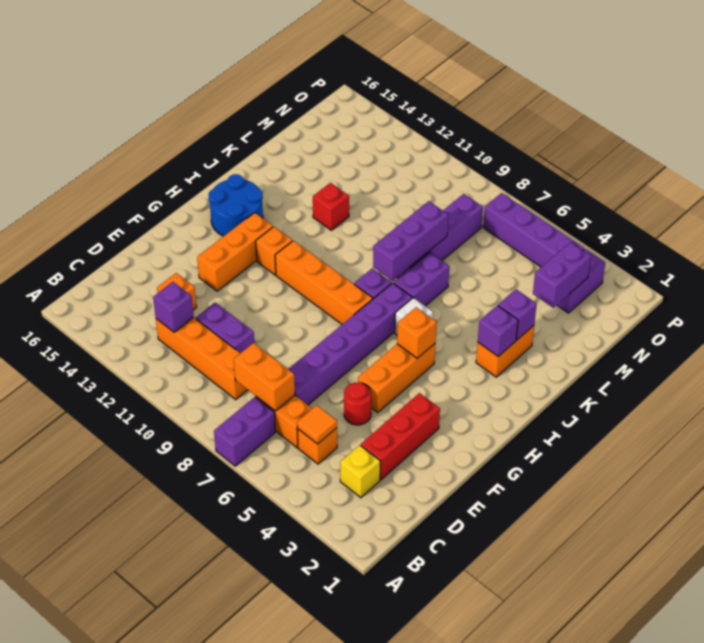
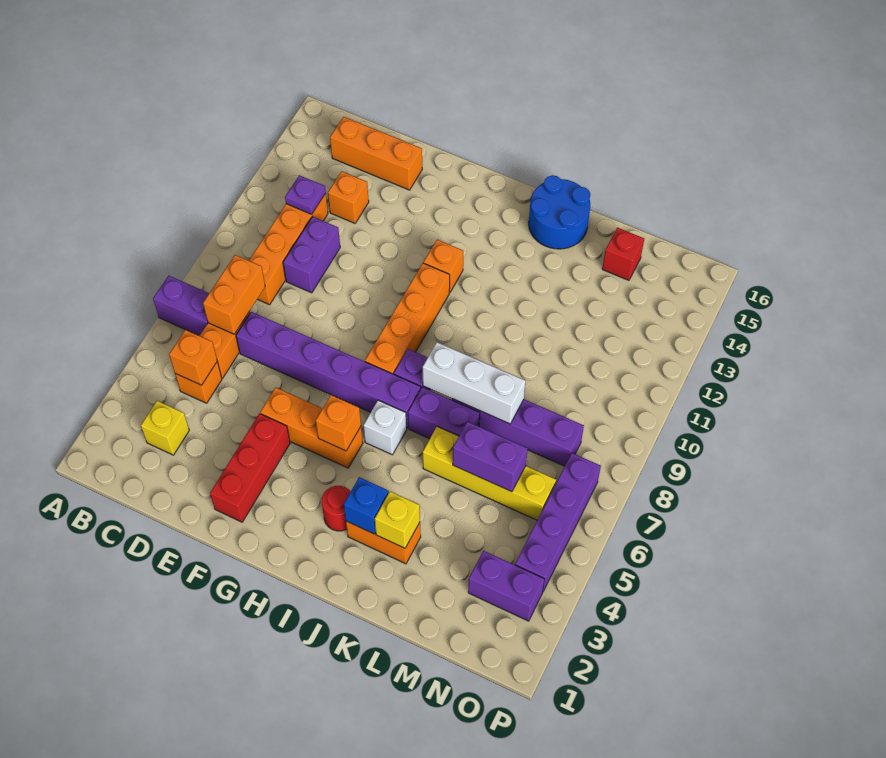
orange tile C5 level 2 -> orange brick C5 level 2
purple brick C12 level 2 -> purple plate C12 level 2
red brick D3:F3 level 1 -> red brick F2:F4 level 1
red round brick E5 level 1 -> red round brick I3 level 1
orange brick F13:H13 level 1 -> orange brick C15:E15 level 1
blue round brick H14:I15 level 1 -> blue round brick J15:K16 level 1
purple brick J3 level 2 -> blue brick J3 level 2
purple brick J8:L8 level 2 -> white brick J8:L8 level 2
purple brick K3 level 2 -> yellow brick K3 level 2
none -> yellow brick K6:N6 level 1
red brick K12 level 1 -> red brick M15 level 1
purple brick M3:N3 level 2 -> purple brick L6:M6 level 2

